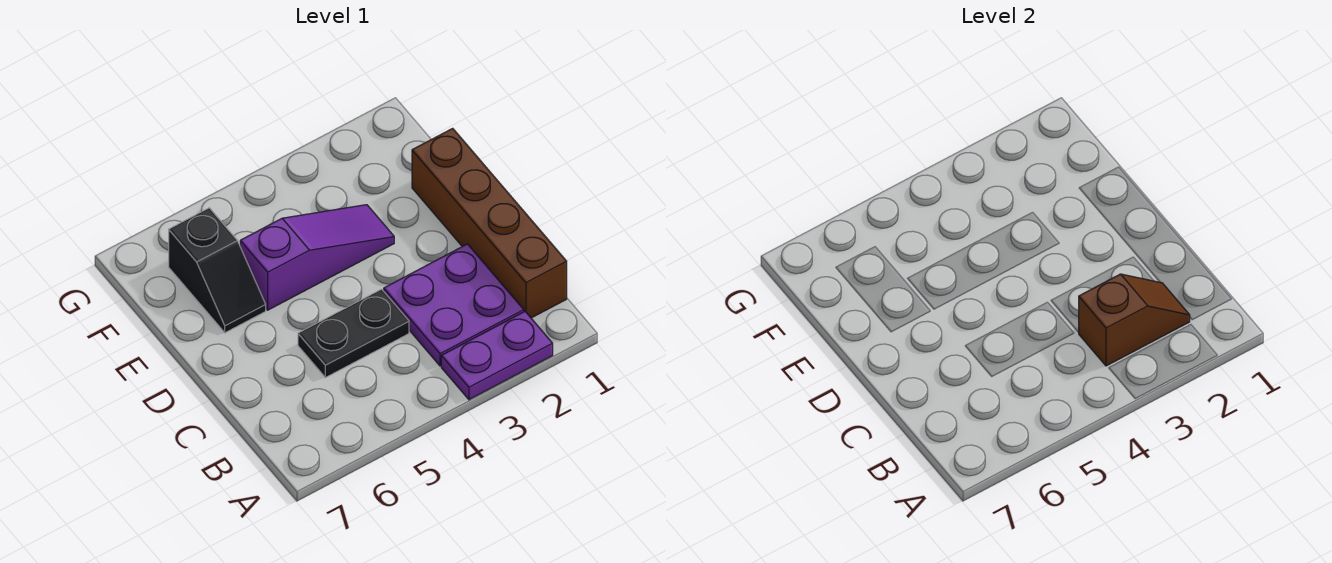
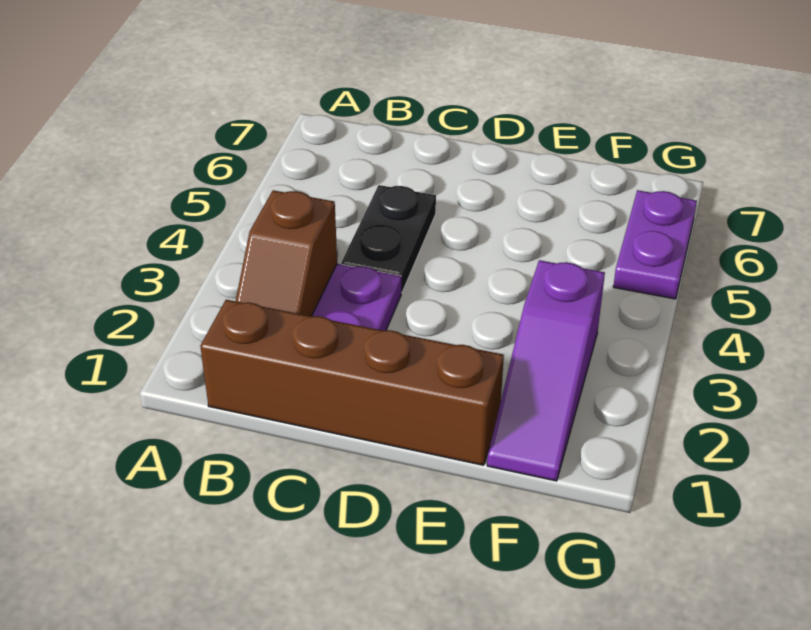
purple plate A2:A3 level 1 -> purple plate G5:G6 level 1
purple slope E3:E5 level 1 top 5 -> purple slope F1:F3 level 1 top 3
black slope E6:F6 level 1 top F -> none

